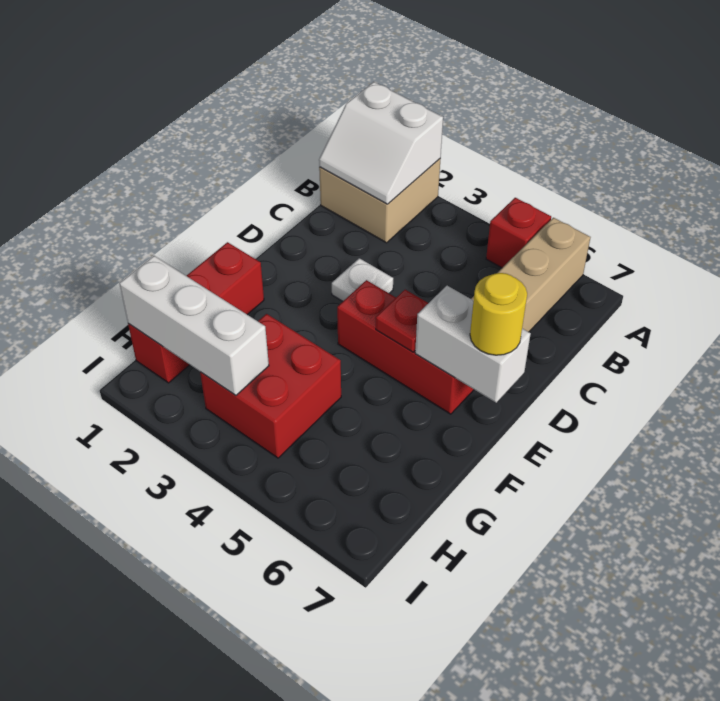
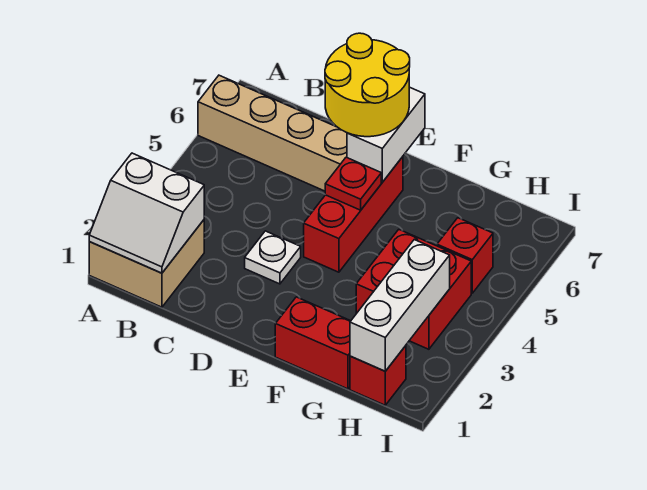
white slope A1:B2 level 2 top A -> white slope A1:B2 level 2 top 2
red brick A5 level 1 -> red brick H5 level 1
yellow round brick E7 level 3 -> yellow round brick D6:E7 level 3

